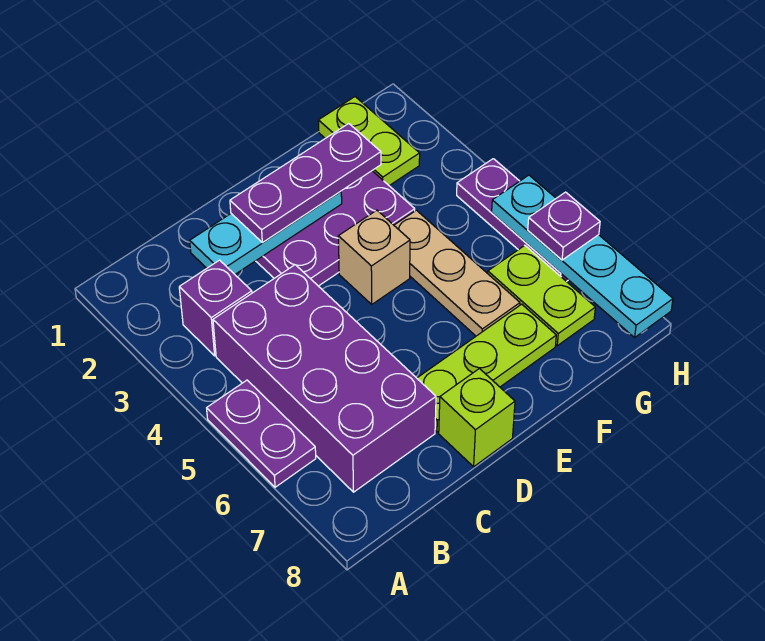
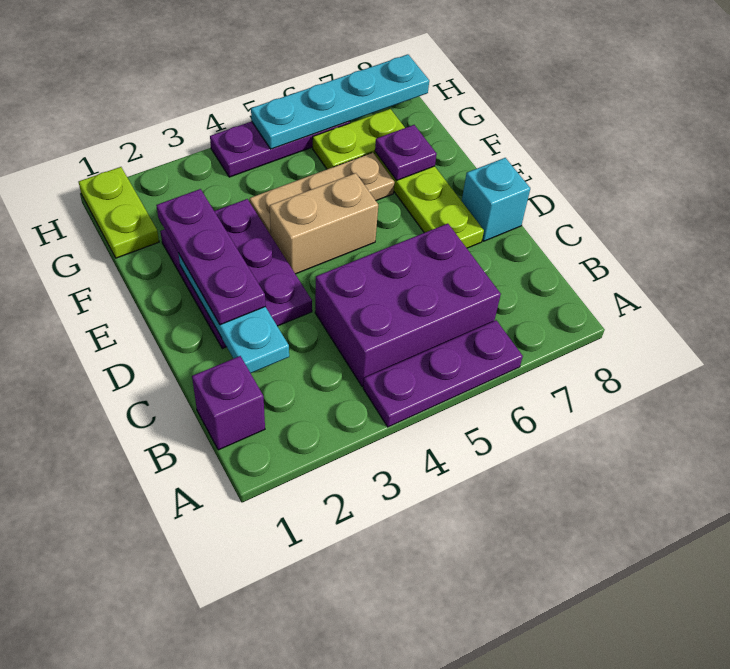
purple plate A5:A6 level 1 -> purple plate A4:A6 level 1
purple brick B3 level 1 -> purple brick B1 level 1
purple brick B4:C7 level 1 -> purple brick B4:C6 level 1
lime brick D8 level 1 -> cyan brick D8 level 1
tan brick E4 level 1 -> tan brick E4:E5 level 1
lime plate G1:G2 level 1 -> lime plate G1:H1 level 1
purple plate H6 level 3 -> purple plate F7 level 2

